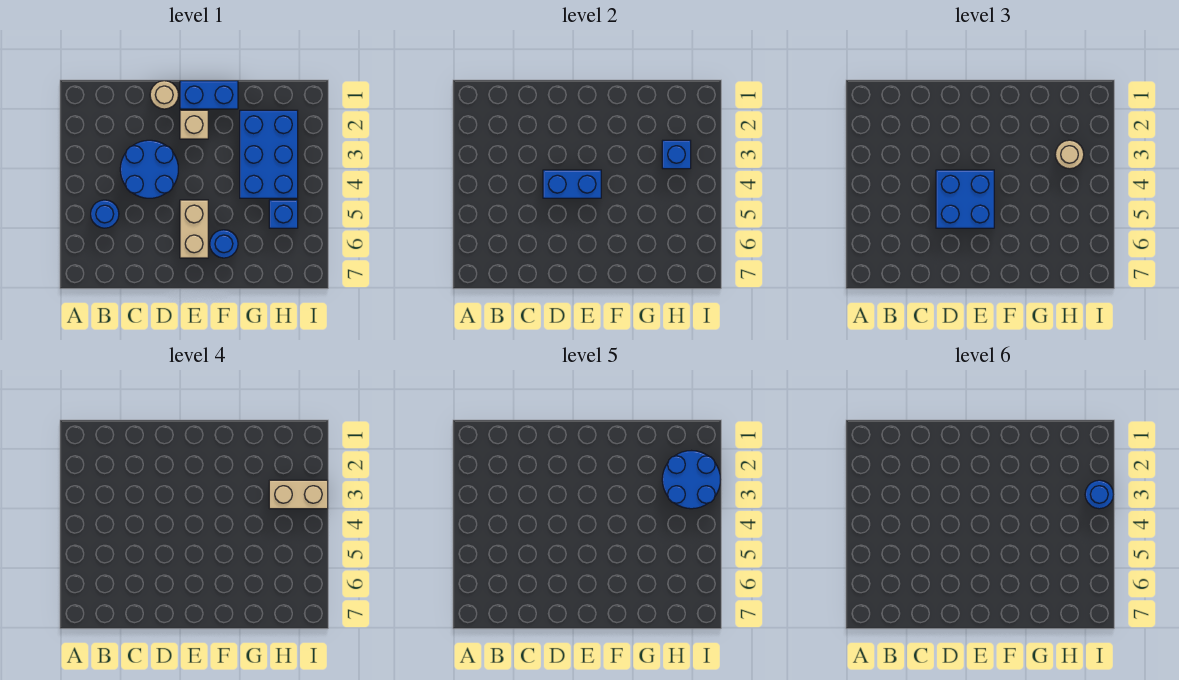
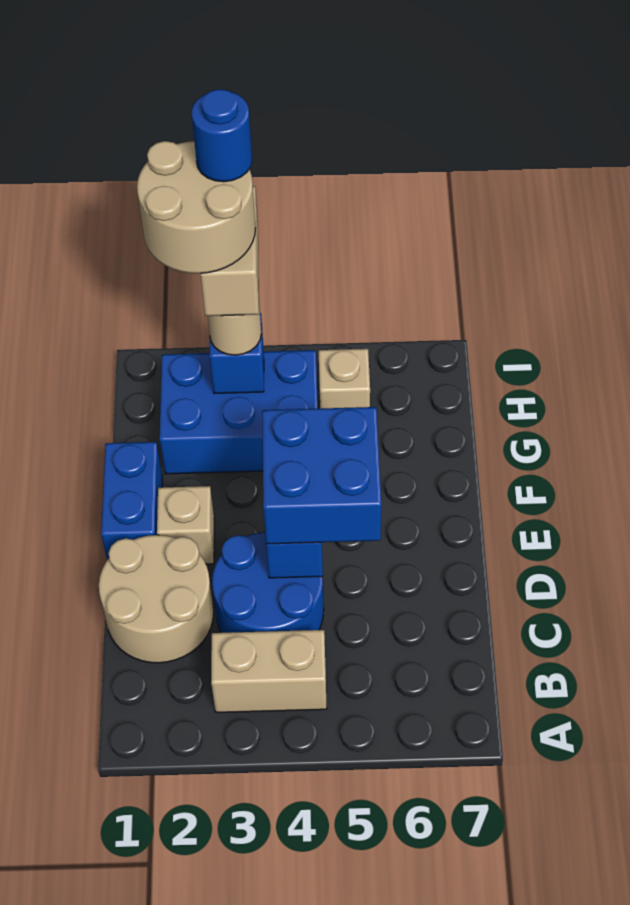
blue round brick B5 level 1 -> none
tan round brick D1 level 1 -> tan round brick C1:D2 level 1
tan brick E5:E6 level 1 -> tan brick B3:B4 level 1
blue round brick F6 level 1 -> none
blue round brick H2:I3 level 5 -> tan round brick H2:I3 level 5
blue brick H5 level 1 -> tan brick H5 level 1

